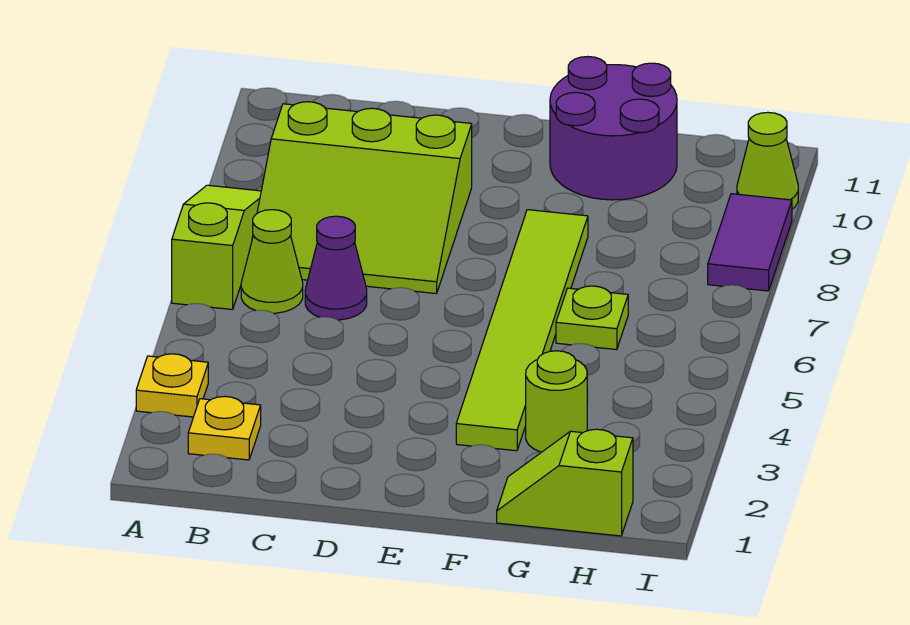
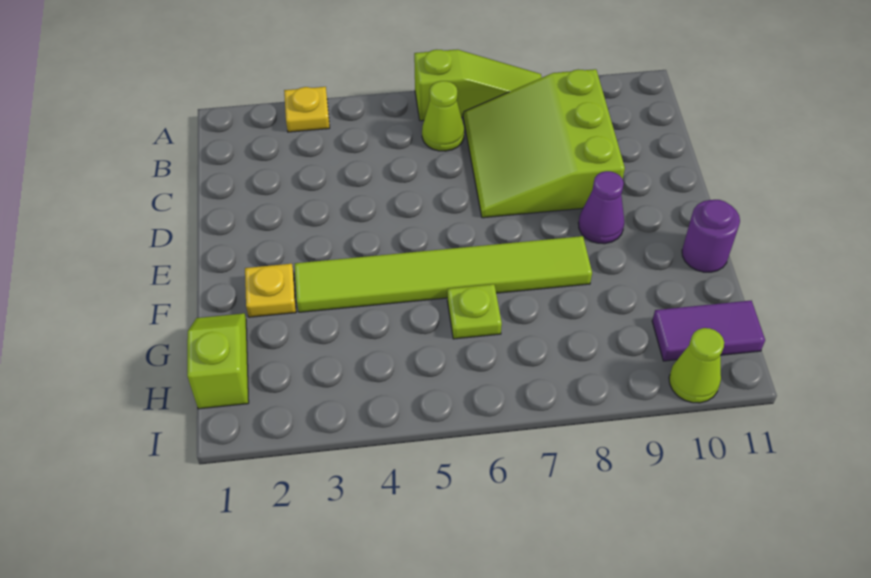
yellow plate B2 level 1 -> yellow plate F2 level 1
purple cone C6 level 1 -> purple cone E9 level 1
purple round brick F10:G11 level 1 -> purple round brick F11 level 1
lime round brick G3 level 1 -> none
purple tile I8:I9 level 1 -> purple tile H10:H11 level 1

